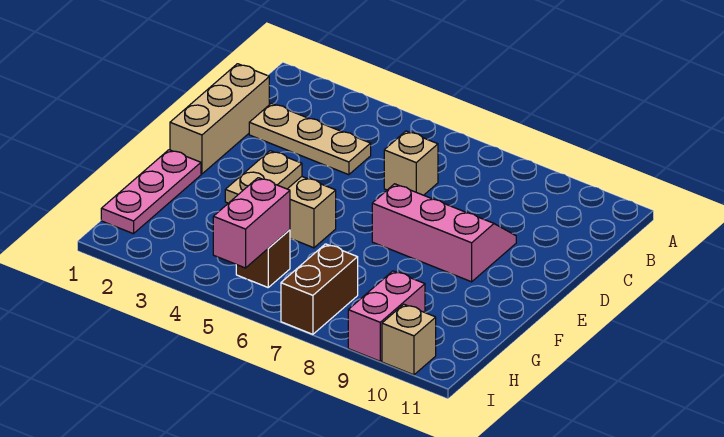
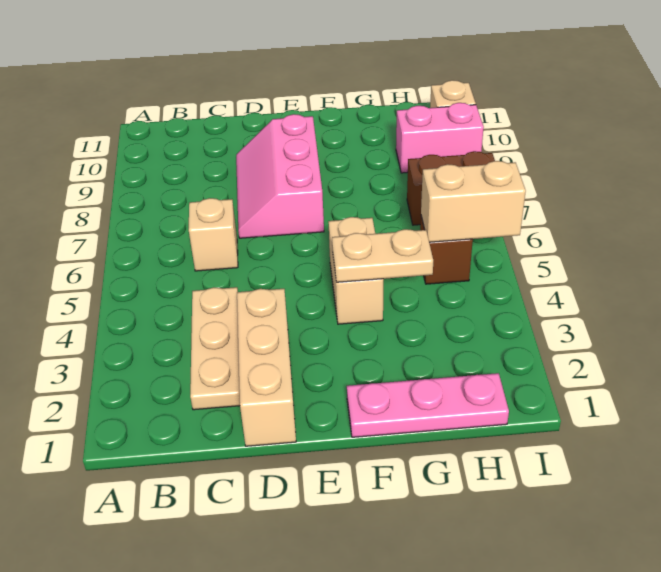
tan brick C1:E1 level 1 -> tan brick D1:D3 level 1
pink brick H5:I5 level 2 -> tan brick H5:I5 level 2

